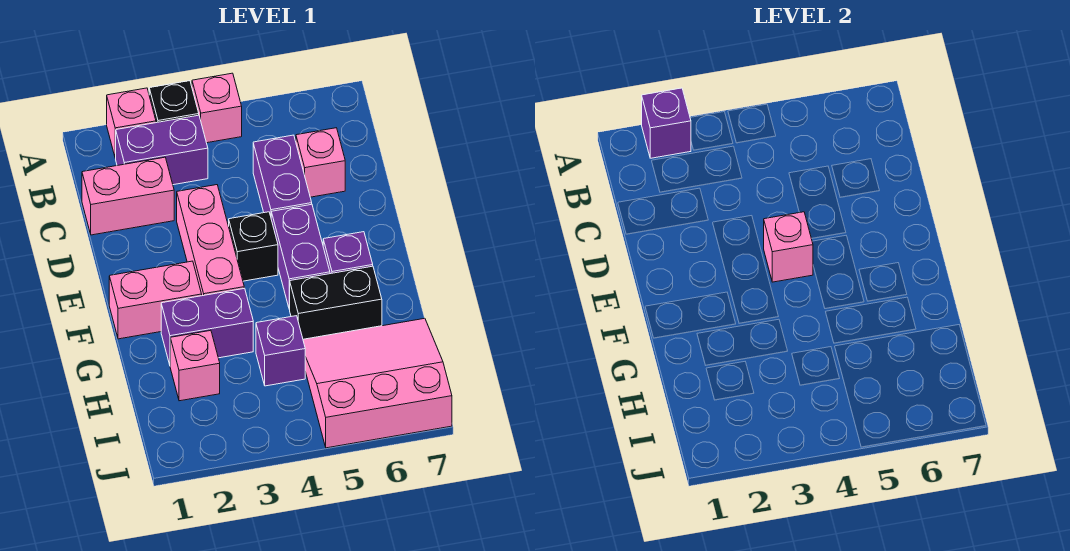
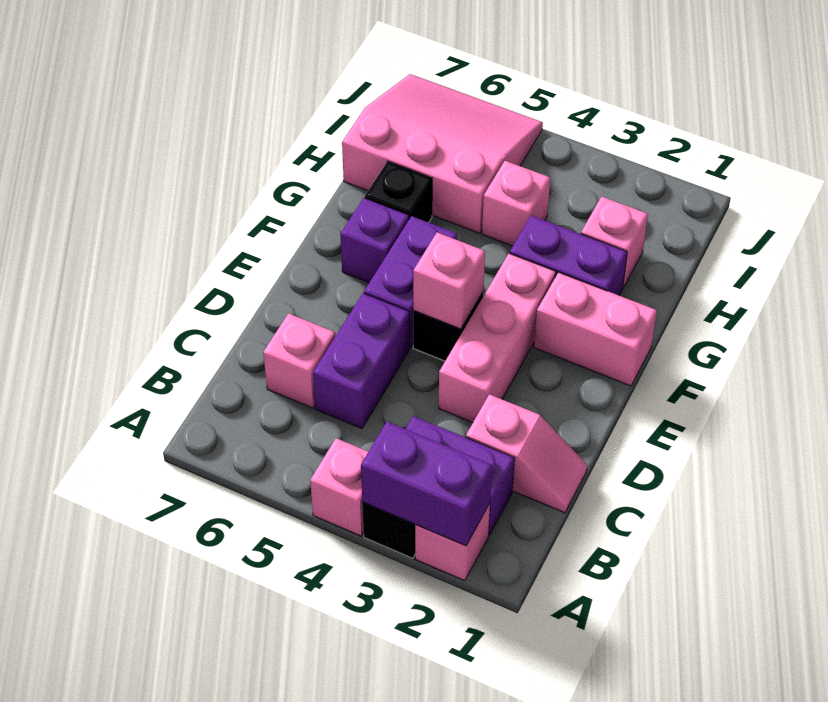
purple brick A2 level 2 -> purple brick A2:A3 level 2
pink brick C1:C2 level 1 -> pink slope C1:C2 level 1 top 2
black brick G5:G6 level 1 -> black brick G6 level 1
purple brick H4 level 1 -> pink brick H4 level 1
pink slope H5:J7 level 1 top J -> pink slope H5:J7 level 1 top H

